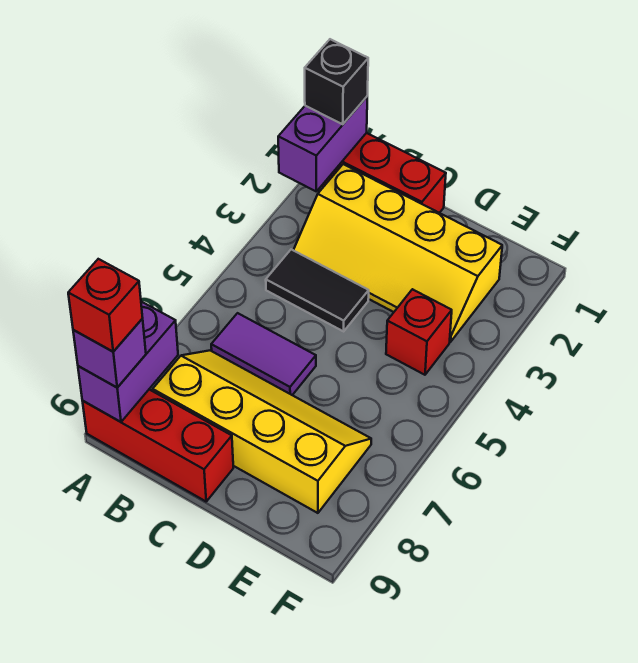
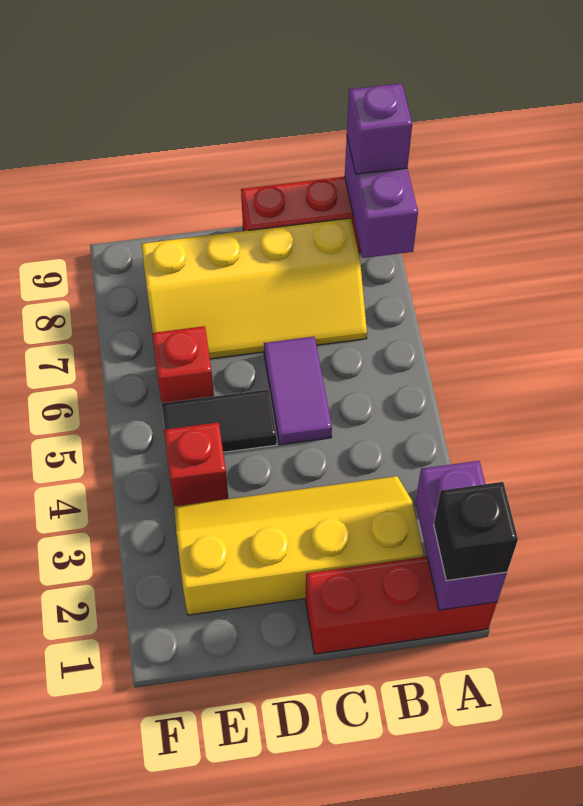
red brick A9 level 4 -> red brick E6 level 1
black tile B4:C4 level 1 -> black tile D5:E5 level 1
purple tile B6:C6 level 1 -> purple tile C5:C6 level 1

